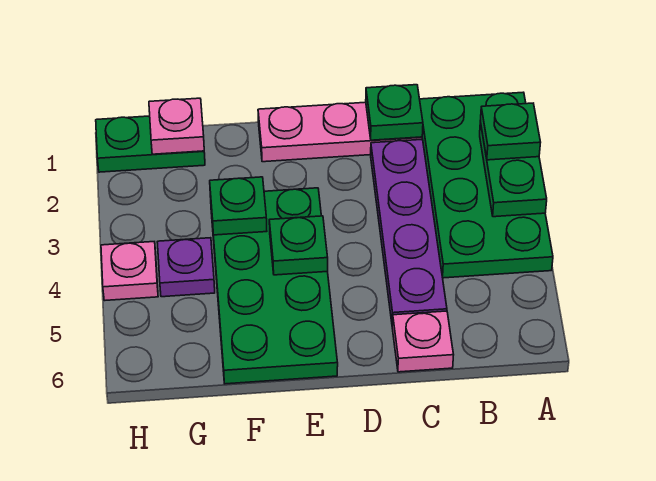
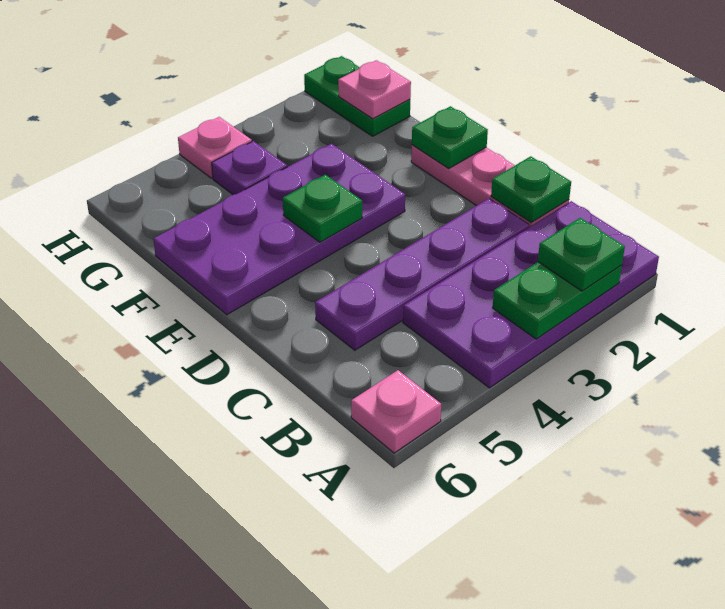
green plate A1:B4 level 1 -> purple plate A1:B4 level 1
pink plate C6 level 1 -> pink plate A6 level 1
green plate E3:F6 level 1 -> purple plate E3:F6 level 1
green plate F3 level 2 -> green plate E1 level 2

